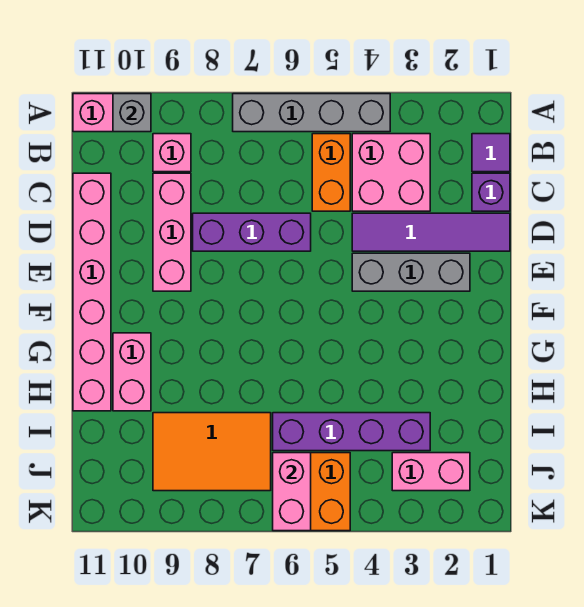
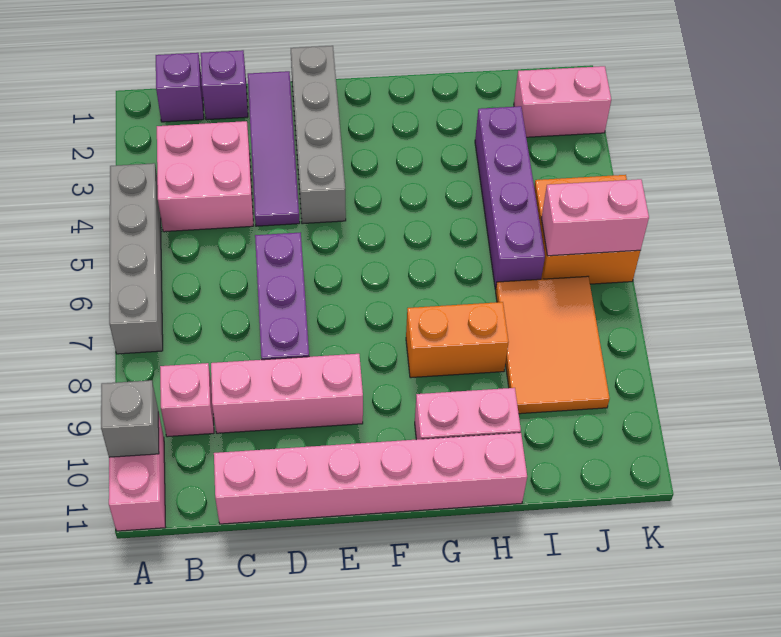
purple tile B1 level 1 -> purple brick B1 level 1
orange brick B5:C5 level 1 -> orange brick G8:H8 level 1
grey brick E2:E4 level 1 -> grey brick E1:E4 level 1
pink brick J2:J3 level 1 -> pink brick J2:K2 level 1

